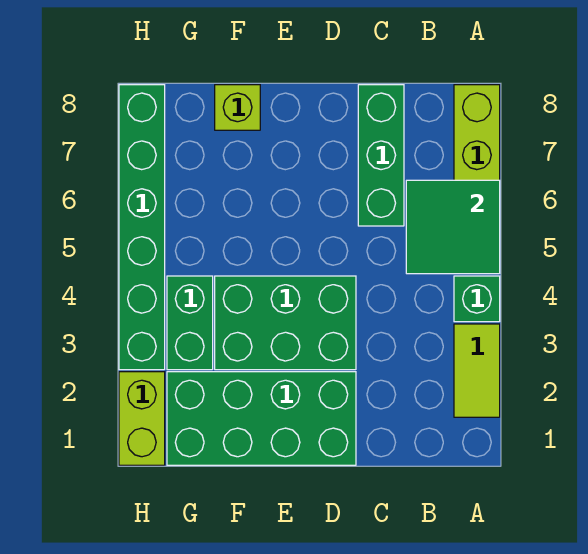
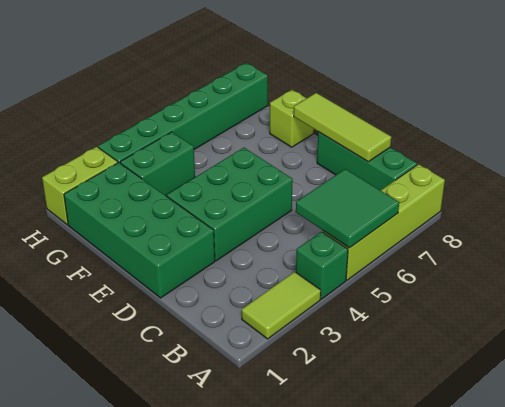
green brick C6:C8 level 1 -> green brick B8:D8 level 1
none -> lime tile C8:E8 level 2
green brick D3:F4 level 1 -> green brick D3:E5 level 1

